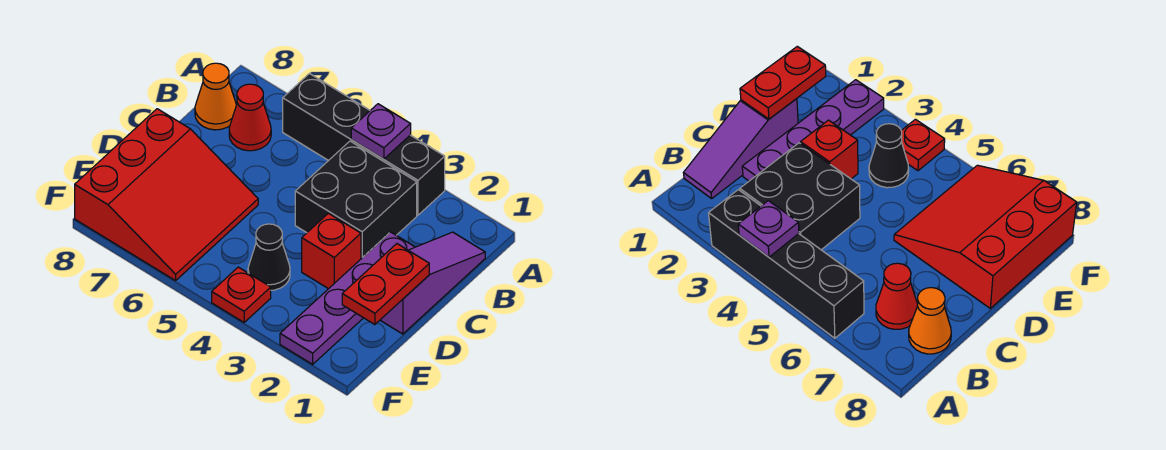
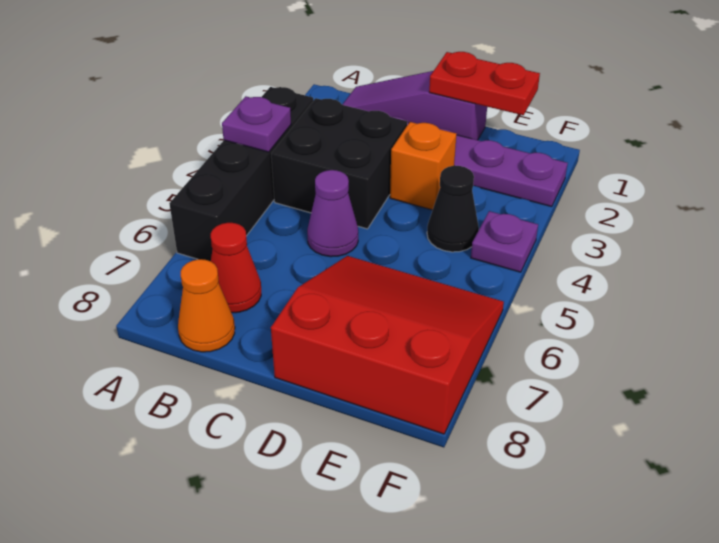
none -> purple cone C5 level 1
red brick D3 level 1 -> orange brick D3 level 1
red plate F4 level 1 -> purple plate F4 level 1

